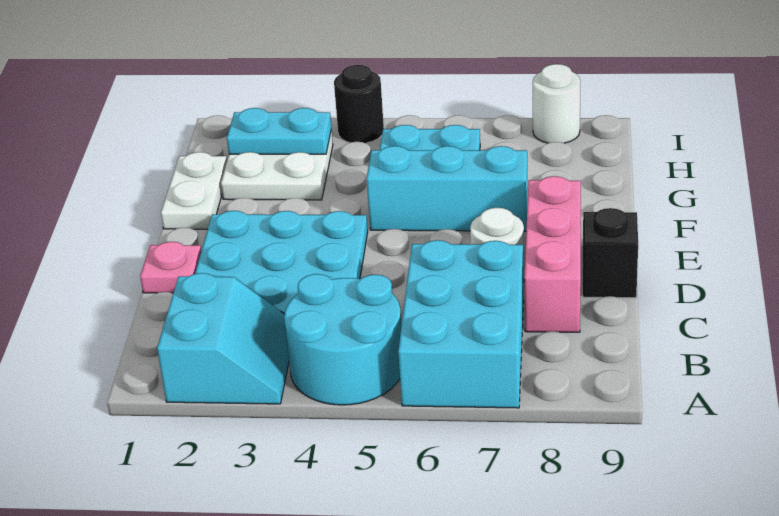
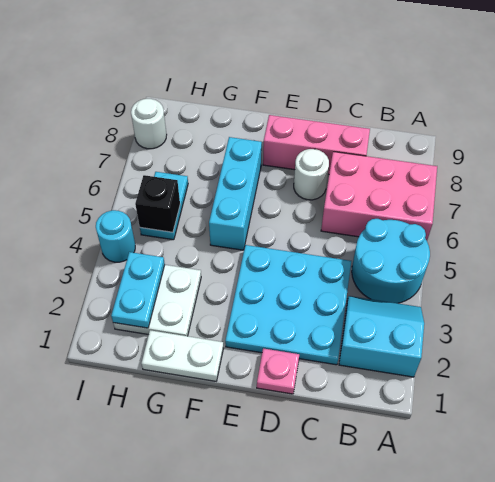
cyan brick A6:C7 level 1 -> pink brick A6:C7 level 1
black brick D9 level 1 -> black brick H5 level 2
black round brick I4 level 1 -> cyan round brick I4 level 1

